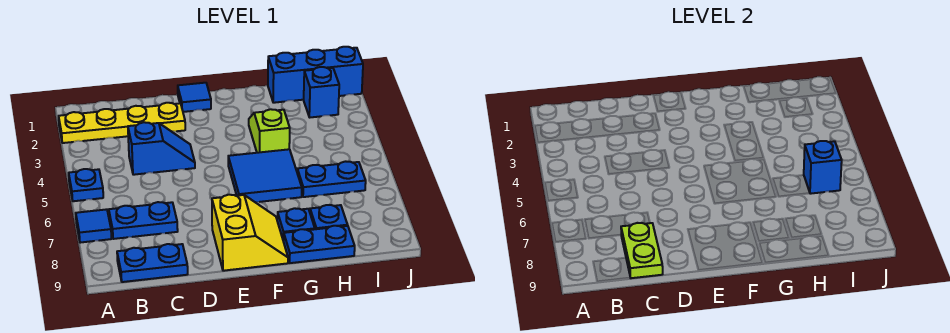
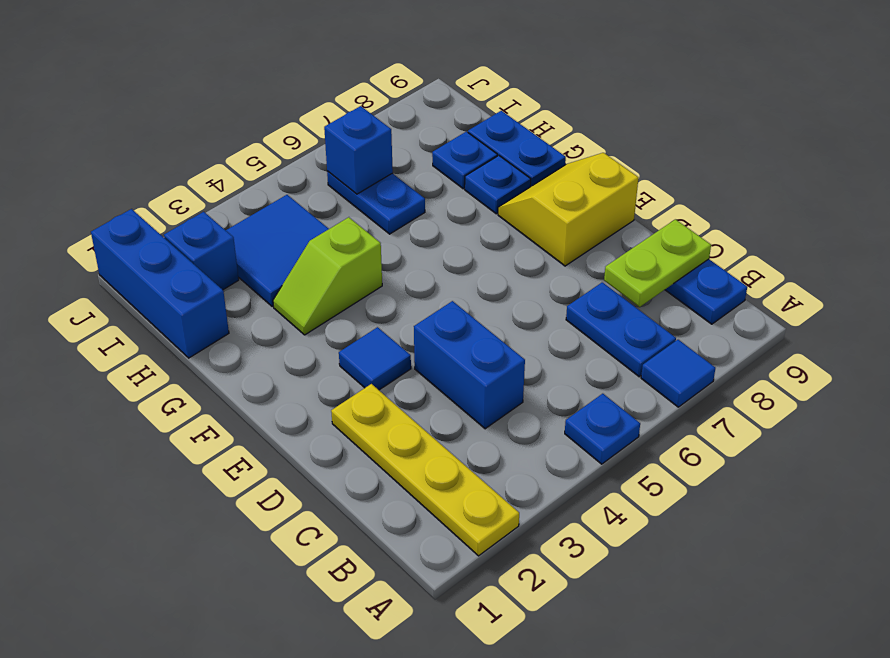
blue slope C4:D4 level 1 top C -> blue brick C4:D4 level 1
blue tile E1 level 1 -> blue tile E3 level 1
blue tile F5:G6 level 1 -> blue tile H3:I4 level 1

